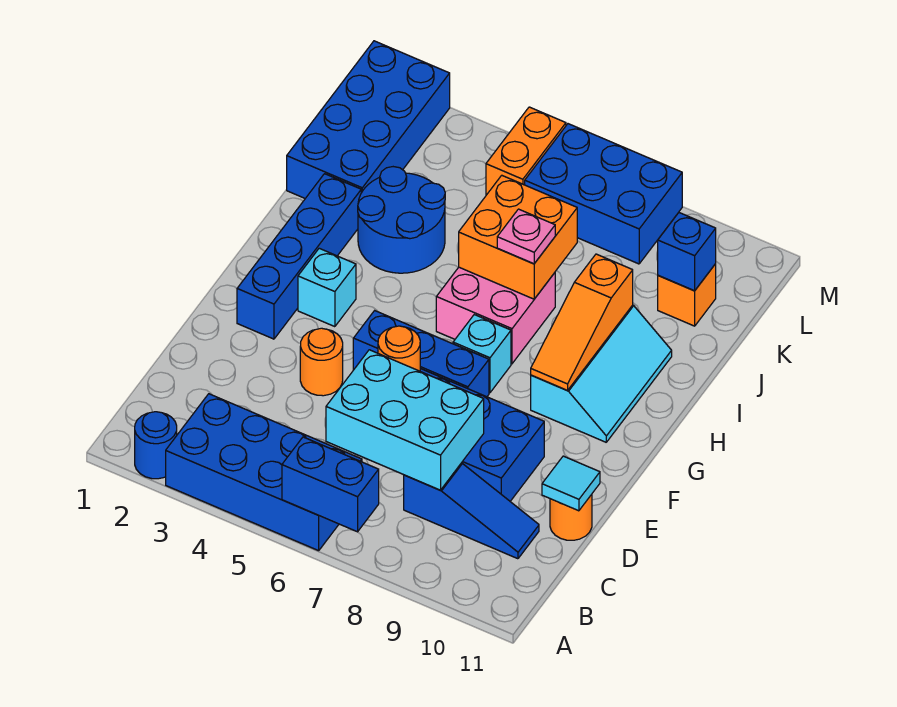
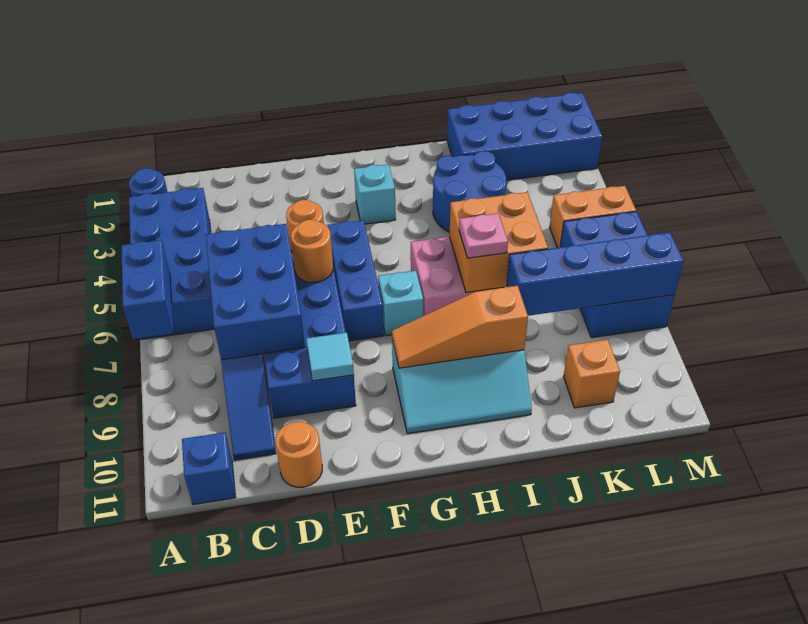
cyan brick C6:D8 level 2 -> blue brick C6:D8 level 2
cyan tile D11 level 2 -> cyan tile E9 level 2
blue brick F2:I2 level 1 -> blue brick J8:M8 level 2
blue brick K10 level 2 -> blue brick B11 level 1

